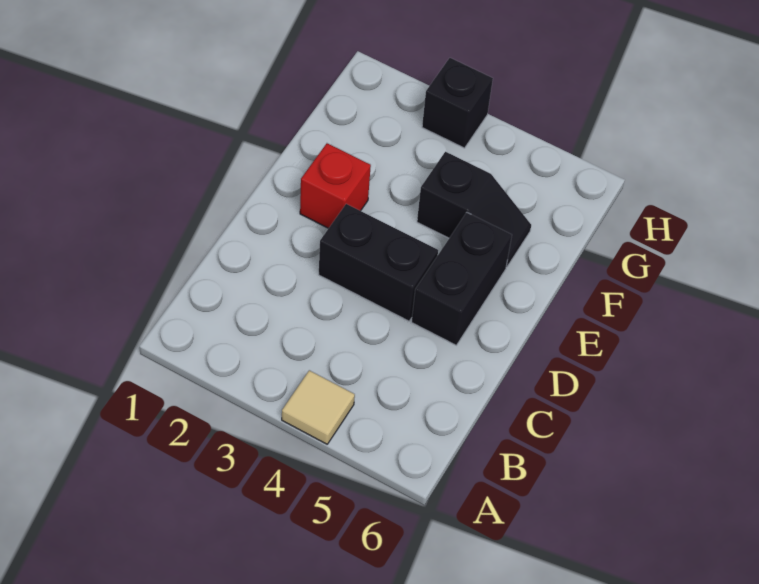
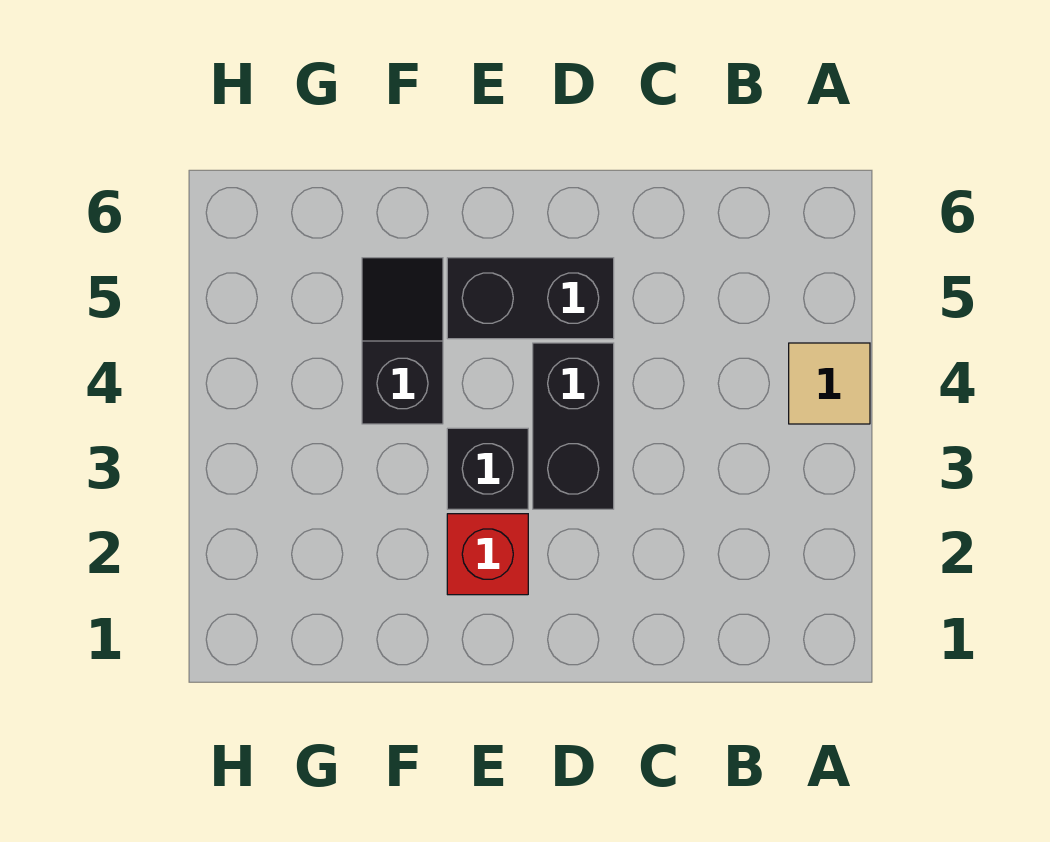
black brick H3 level 1 -> black brick E3 level 1

